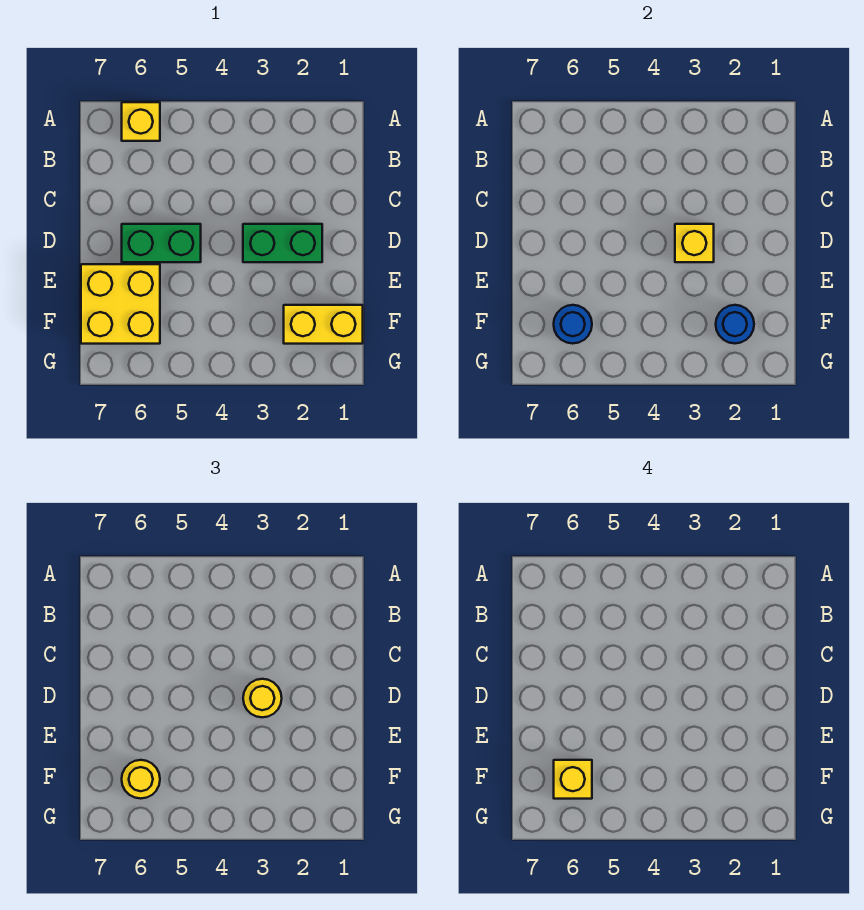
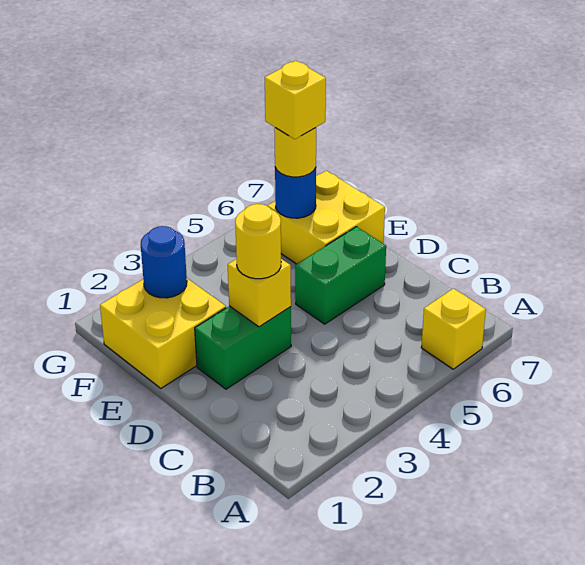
yellow brick F1:F2 level 1 -> yellow brick E1:F2 level 1

